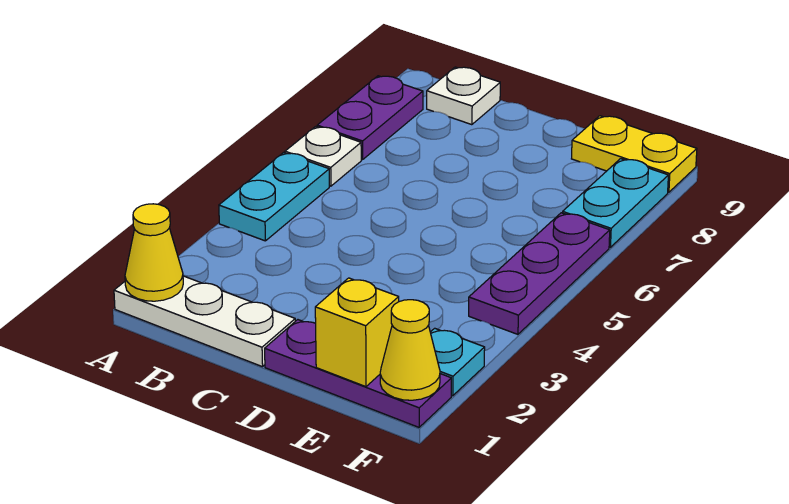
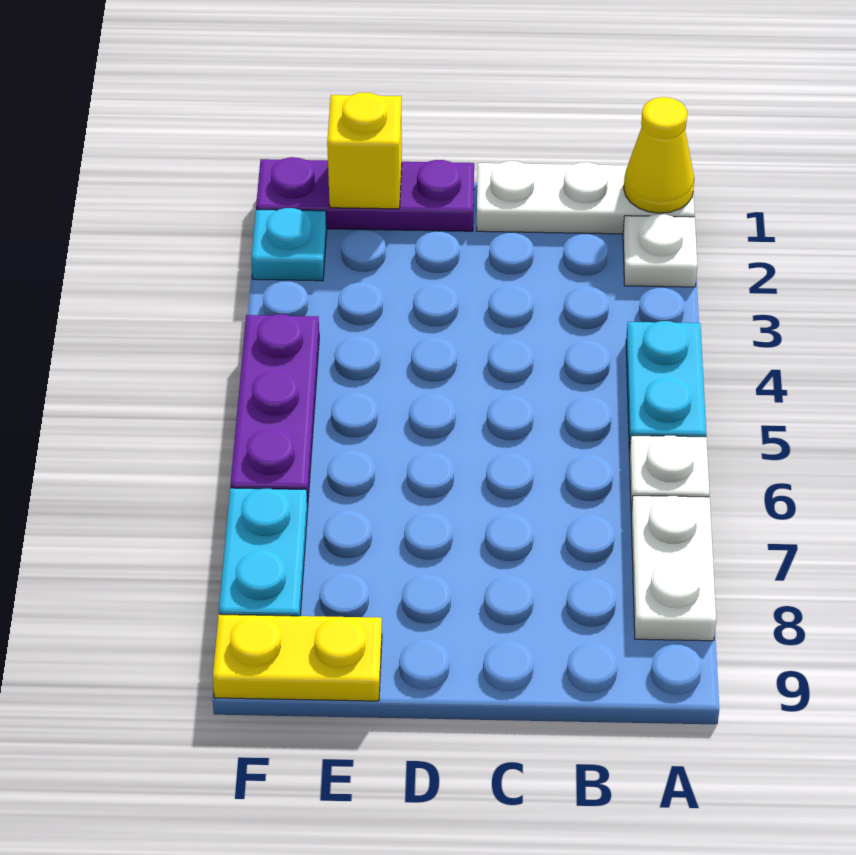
purple plate A7:A8 level 1 -> white plate A7:A8 level 1
white plate B9 level 1 -> white plate A2 level 1
yellow cone F1 level 2 -> none

